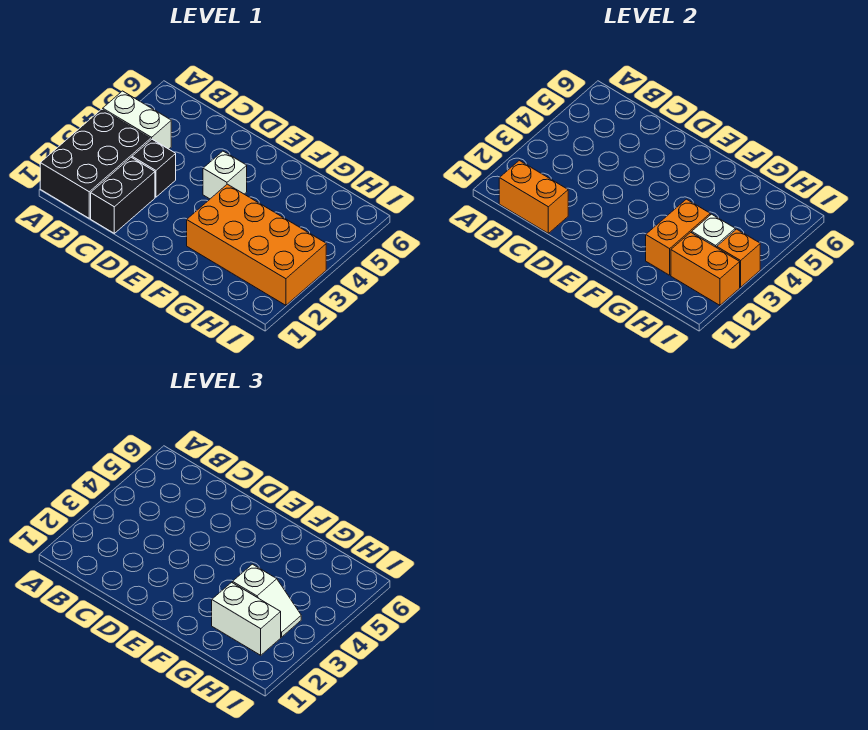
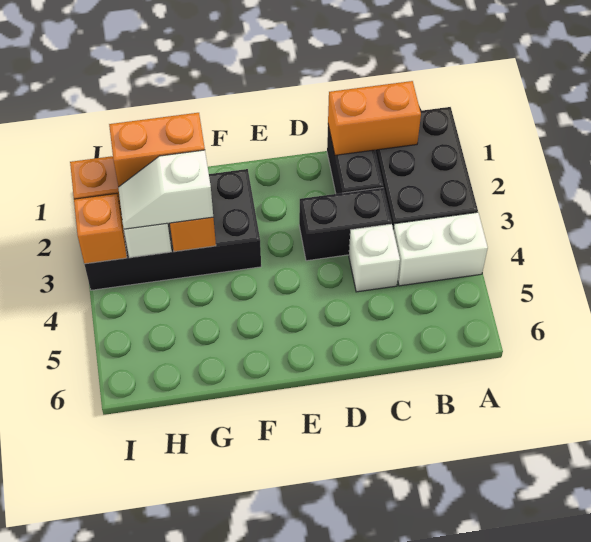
black brick C3 level 1 -> black brick C3:D3 level 1
white brick E4 level 1 -> white brick C4 level 1
orange brick F2:I3 level 1 -> black brick F2:I3 level 1
white brick G2:H2 level 3 -> orange brick G2:H2 level 3

